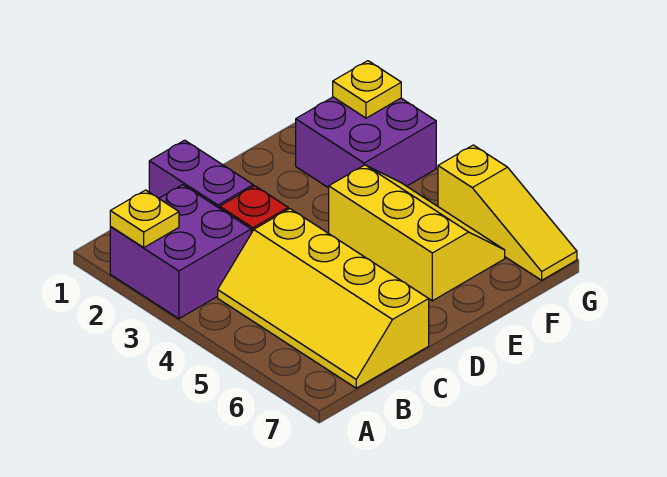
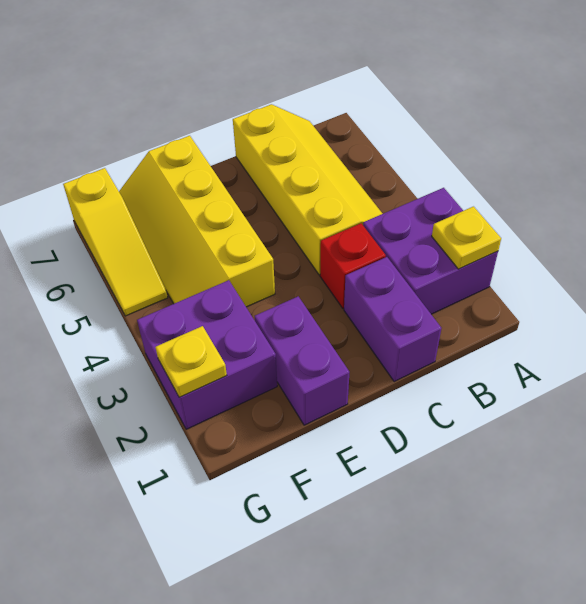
none -> purple brick E1:E2 level 1
yellow slope E4:F6 level 1 top E -> yellow slope E4:F7 level 1 top E
yellow slope G5:G7 level 1 top 5 -> yellow slope G5:G7 level 1 top 7

